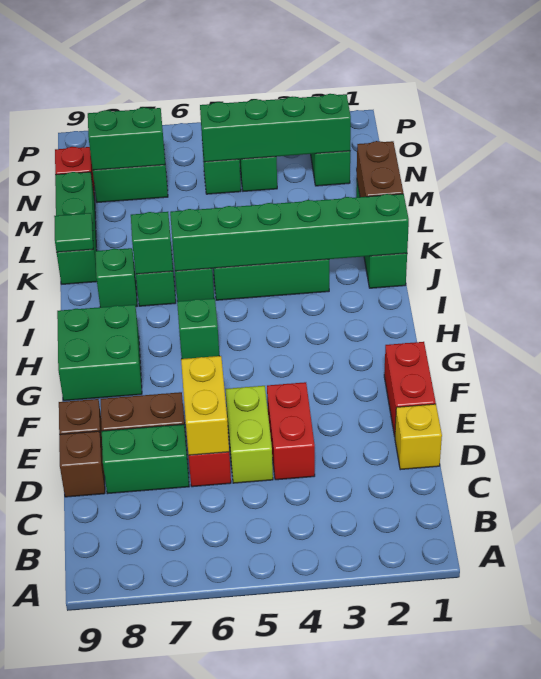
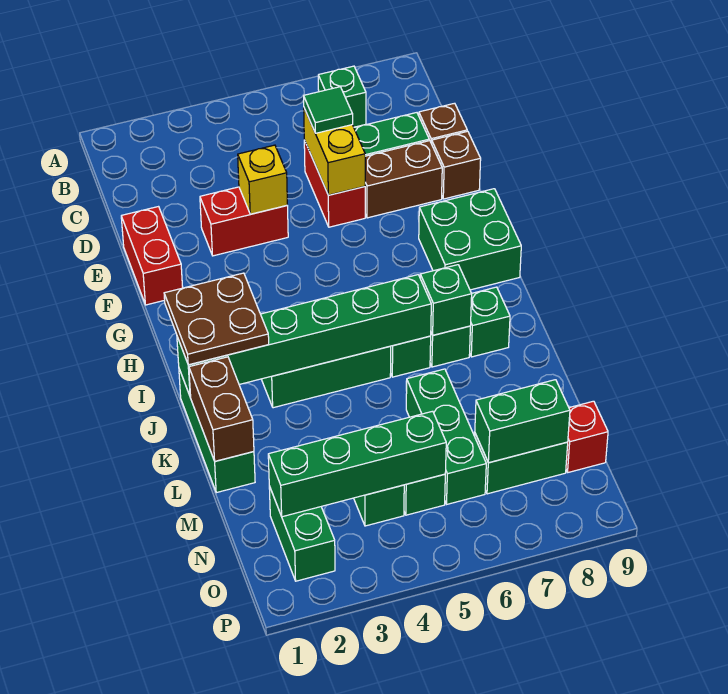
yellow brick D1 level 1 -> yellow brick E4 level 2
red brick D4:E4 level 1 -> red brick E3:E4 level 1
lime brick D5:E5 level 1 -> none
green brick H6 level 1 -> green brick B7 level 1
none -> brown plate I1:J2 level 3
green brick K9:M9 level 1 -> green brick L6:N6 level 1
green tile K9 level 2 -> green tile D6 level 3

